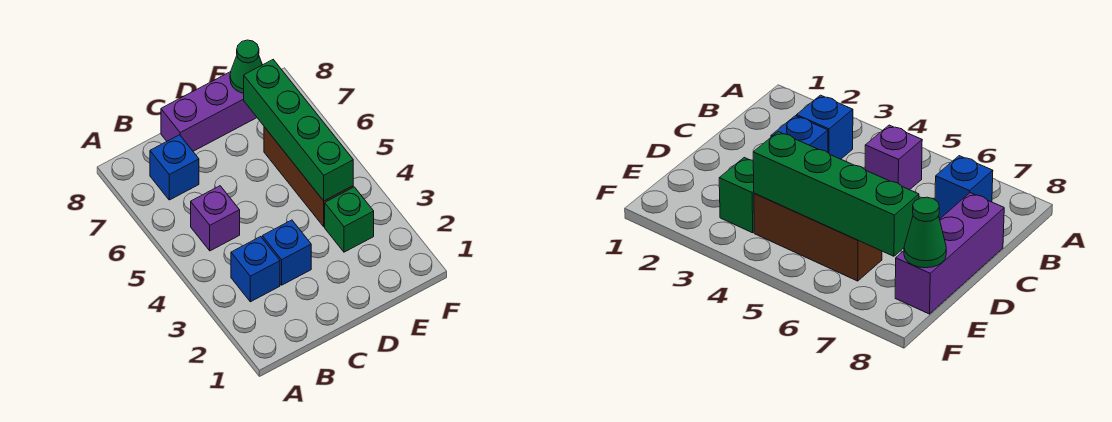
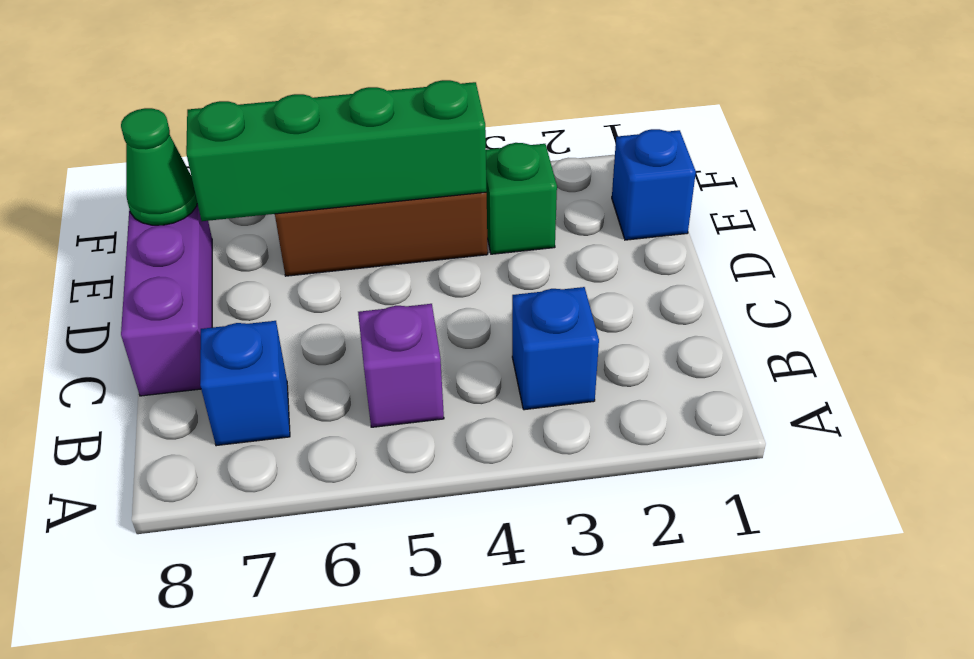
blue brick C3 level 1 -> blue brick E1 level 1

